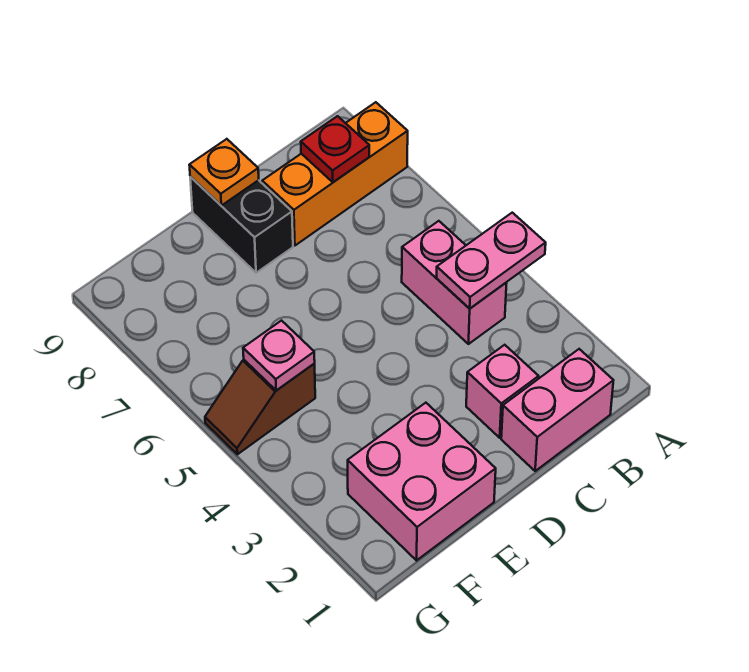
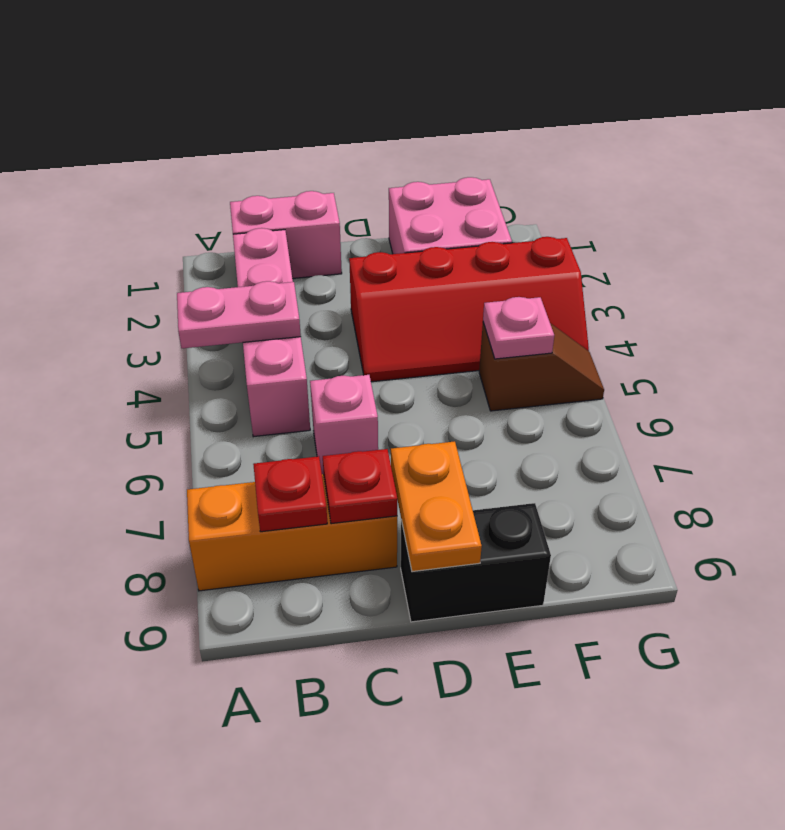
pink brick B4:B5 level 1 -> pink brick B2:B5 level 1
pink brick C2 level 1 -> pink brick C6 level 1
none -> red plate C8 level 2
none -> red slope D3:G4 level 1 top 3
black brick D8:D9 level 1 -> black brick D9:E9 level 1
orange plate D9 level 2 -> orange plate D8:D9 level 2

